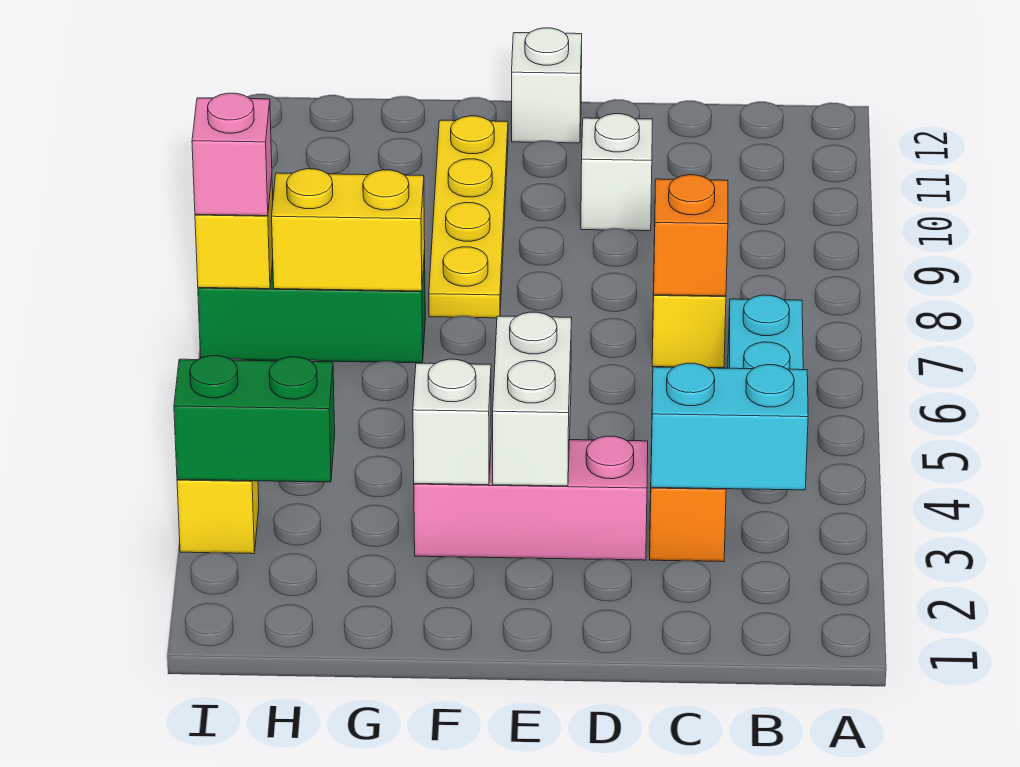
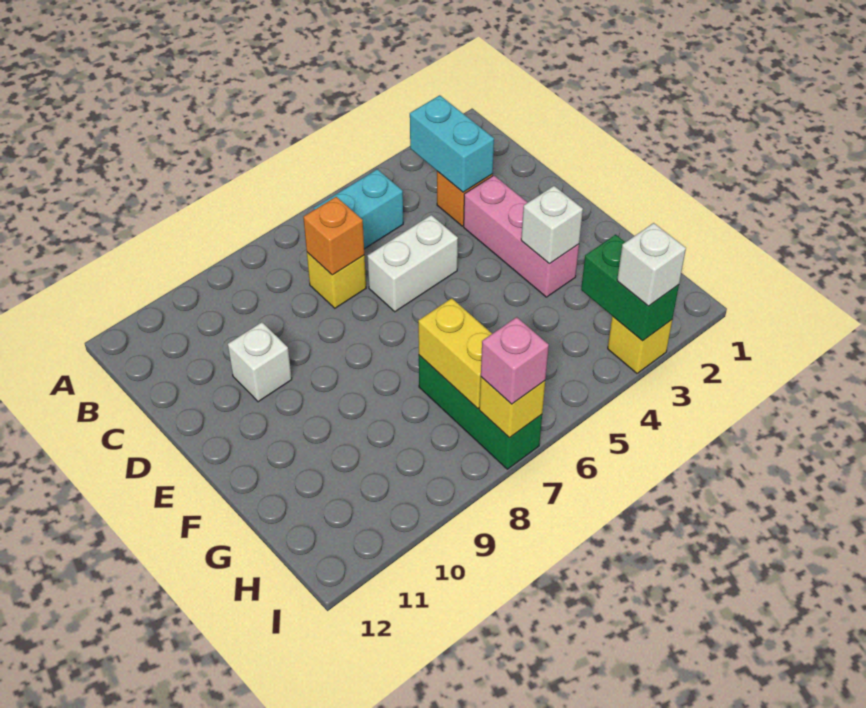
white brick E3:E4 level 2 -> white brick D5:D6 level 1
white brick E12 level 1 -> white brick I3 level 3
yellow plate F8:F11 level 1 -> none

